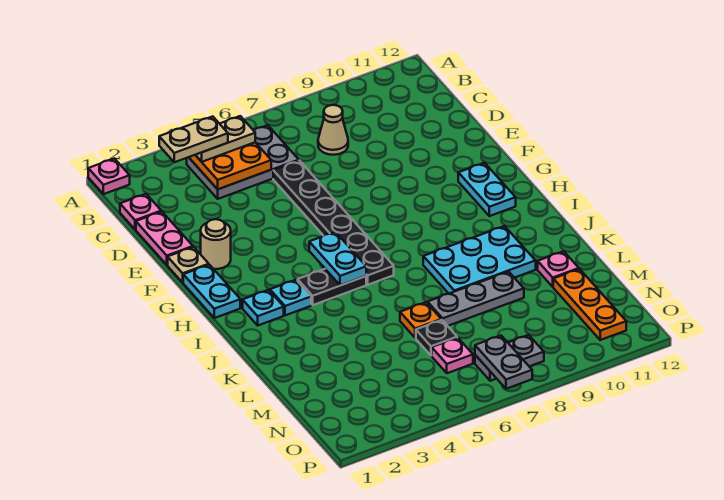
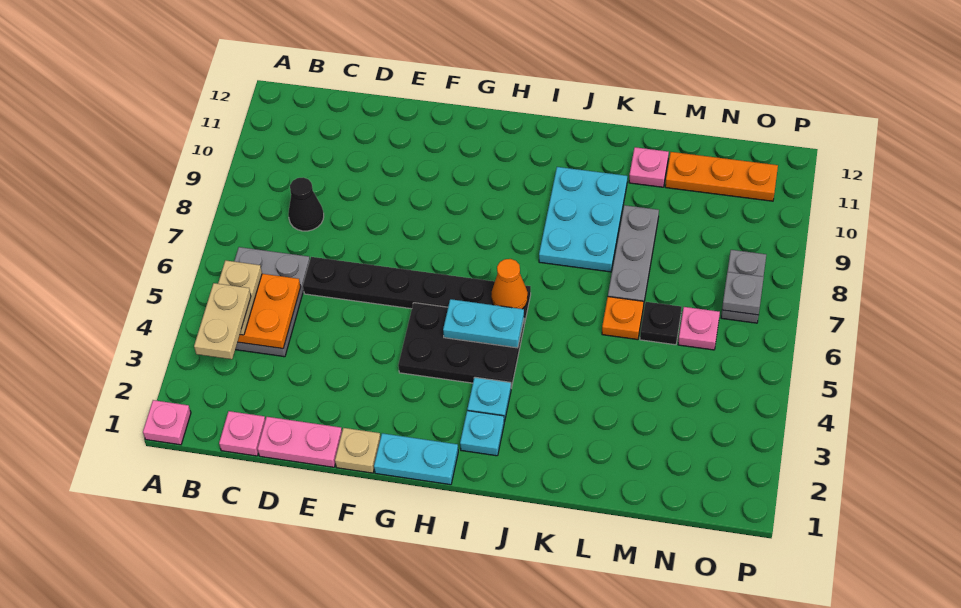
tan cone C8 level 1 -> black cone C8 level 1
tan round brick F2 level 1 -> none
cyan plate G11:H11 level 1 -> none
black plate I4:I5 level 1 -> black plate G4:I5 level 1
none -> orange cone I6 level 2
grey plate O7:P7 level 2 -> grey plate O7 level 2

